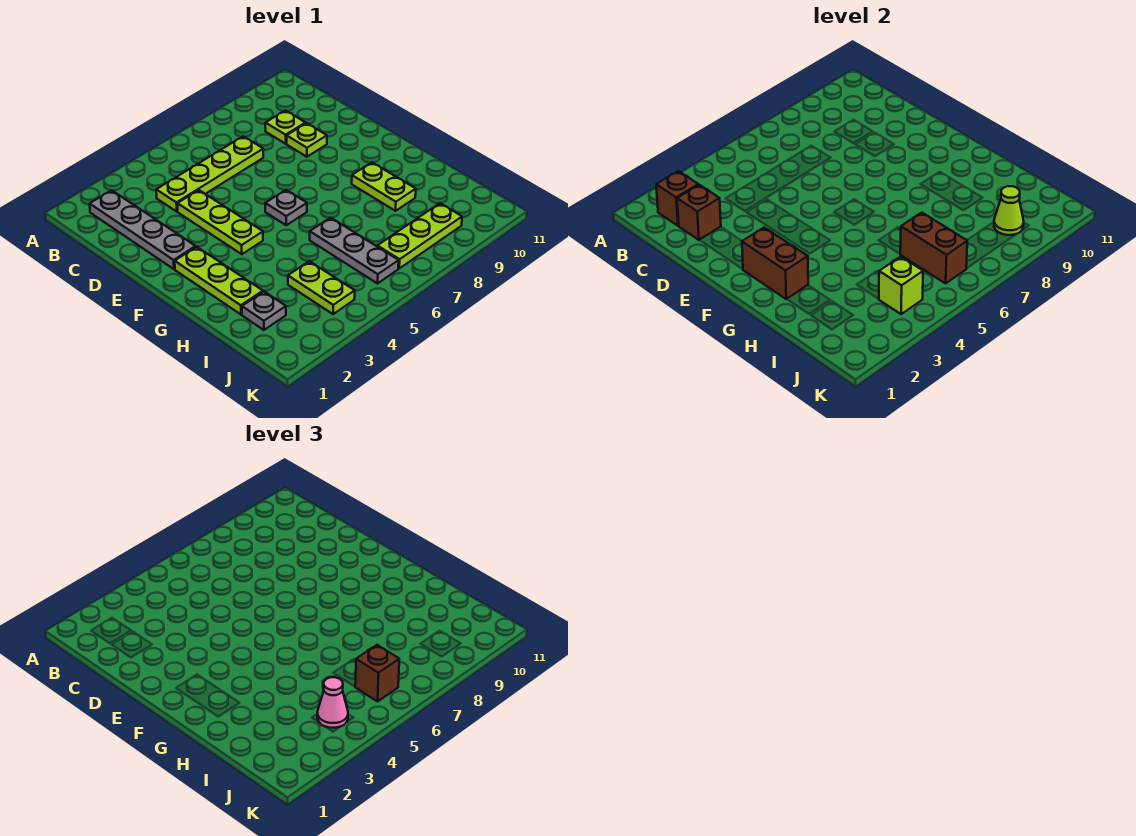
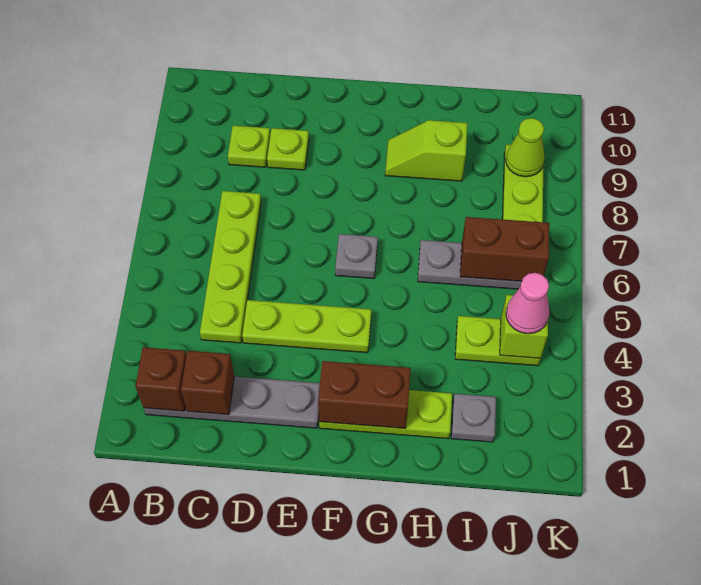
lime plate G9:H9 level 1 -> lime slope G9:H9 level 1 top H
brown brick J6 level 3 -> none

